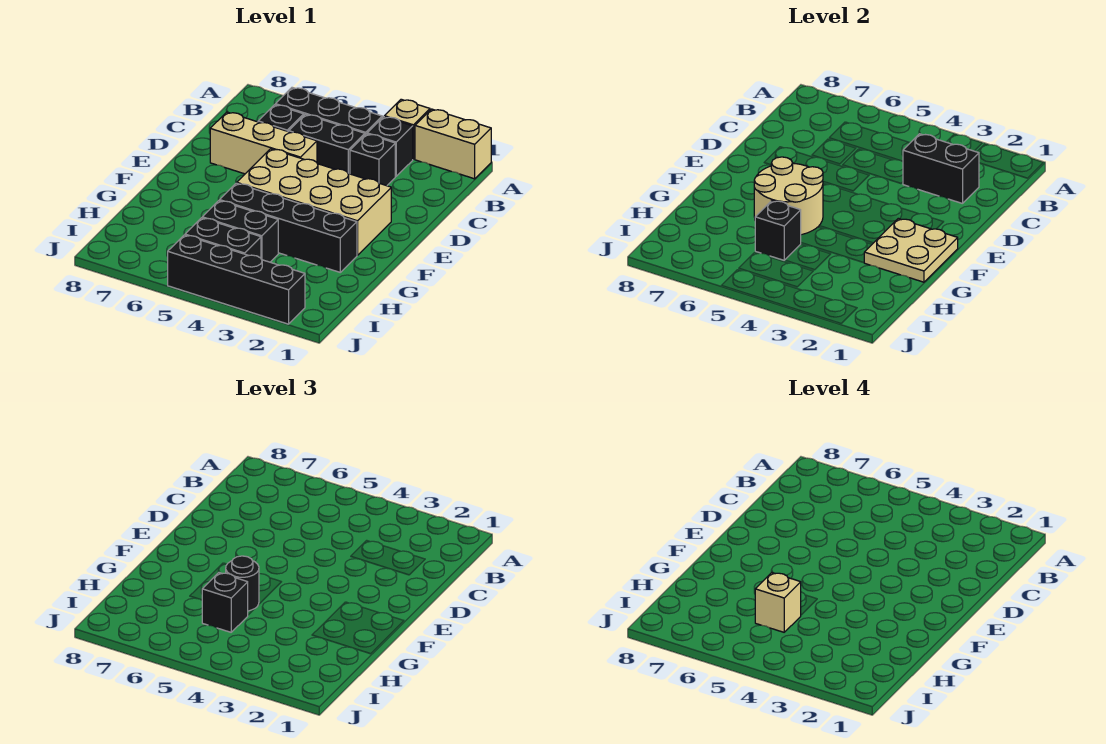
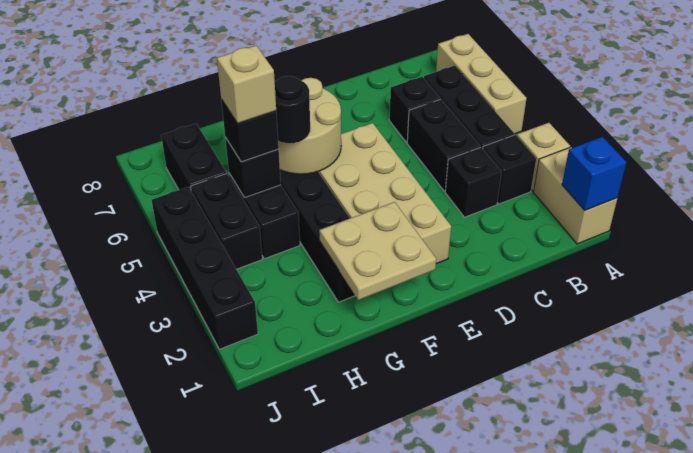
none -> blue brick A1 level 2
black brick C2:C3 level 2 -> black brick I6:I7 level 1
tan brick D5:D7 level 1 -> tan brick A5:A7 level 1

